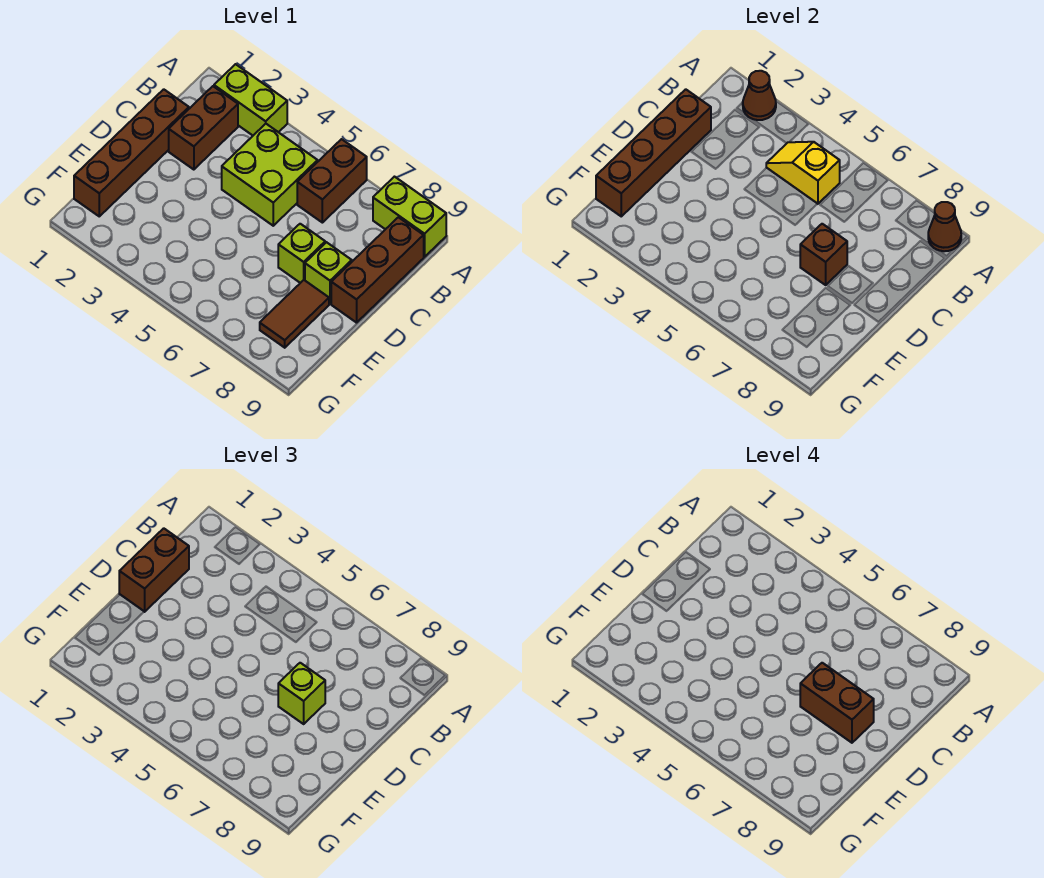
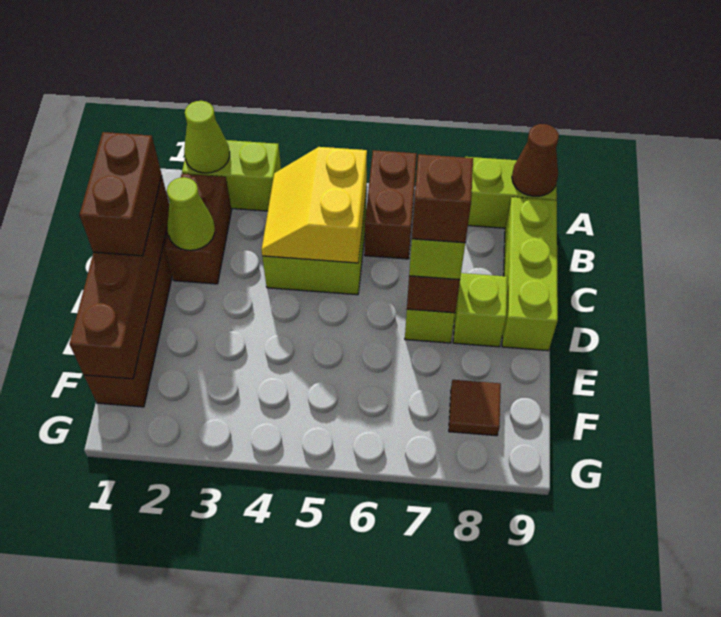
brown cone A2 level 2 -> lime cone A2 level 2
yellow slope B4:B5 level 2 top 5 -> yellow slope B4:C5 level 2 top 5
brown brick B9:D9 level 1 -> lime brick B9:D9 level 1
none -> lime cone C2 level 2
brown brick D7:D8 level 4 -> brown brick D7 level 4
brown tile E8:F8 level 1 -> brown tile F8 level 1

